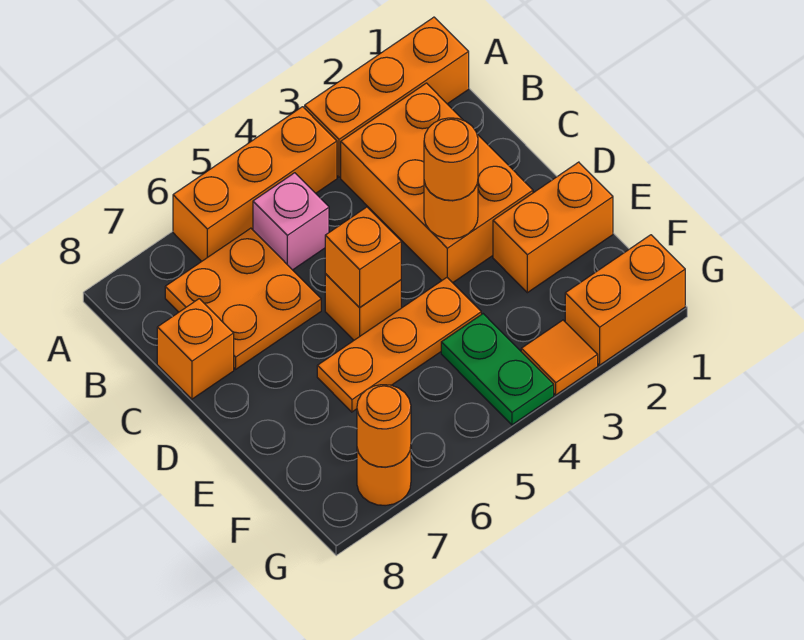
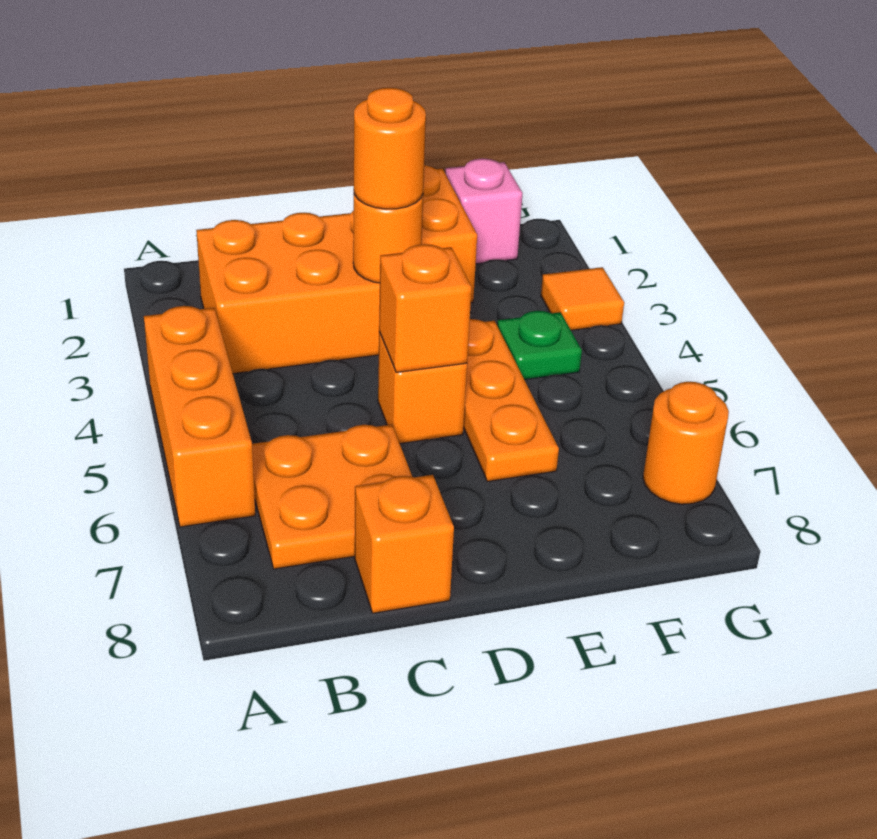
orange brick A1:A3 level 1 -> none
pink brick B5 level 1 -> pink brick F1 level 1
green plate F4:G4 level 1 -> green plate F4 level 1
orange brick G1:G2 level 1 -> none
orange round brick G7 level 2 -> none

